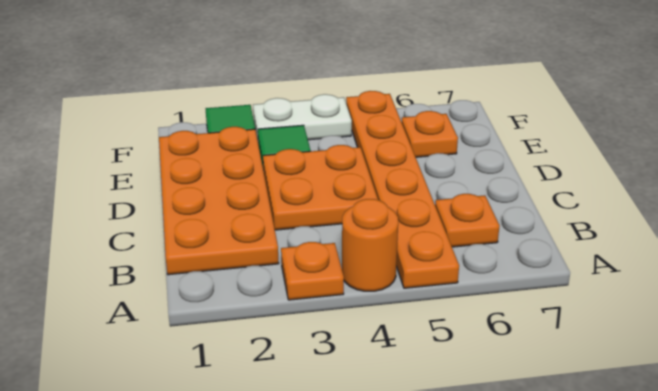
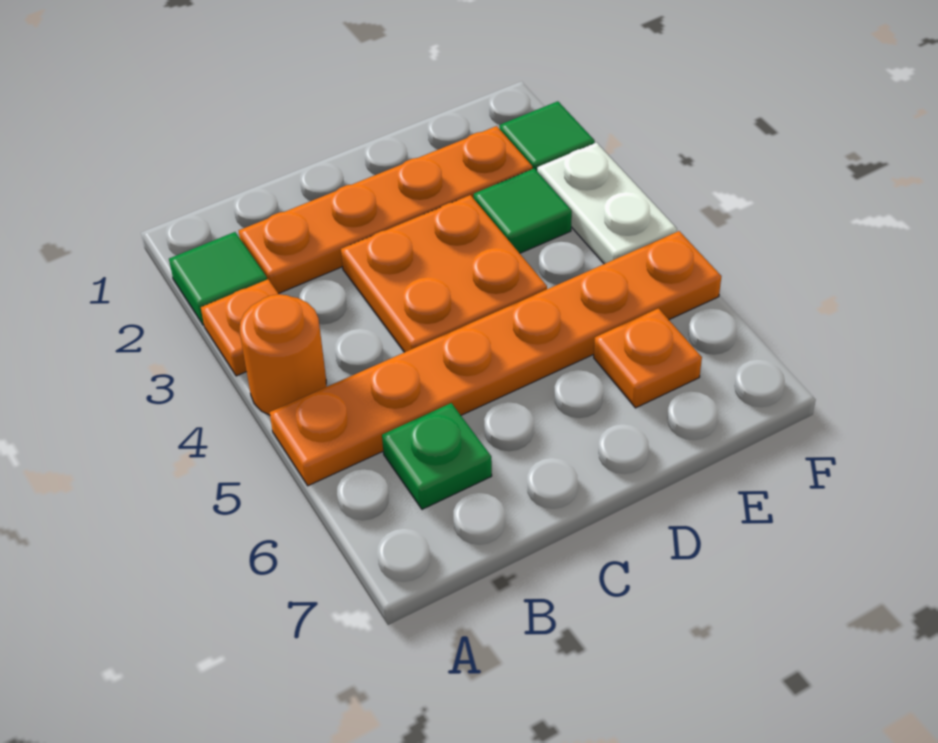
none -> green tile A2 level 1
orange plate B1:E2 level 1 -> orange plate B2:E2 level 1
orange plate B6 level 1 -> green plate B6 level 1

